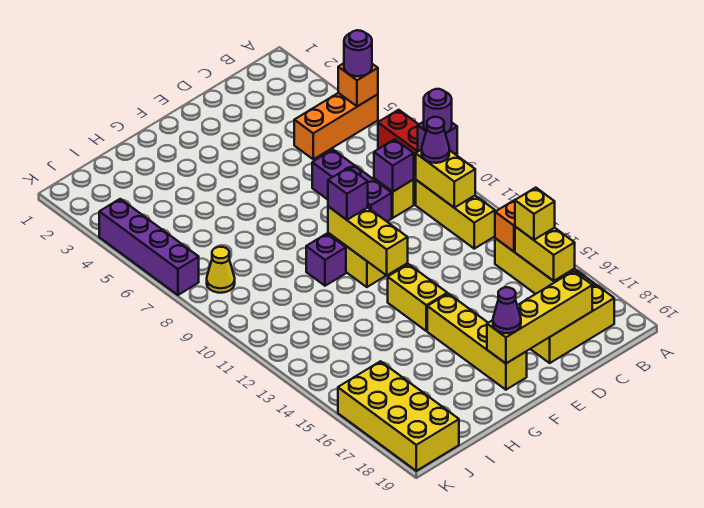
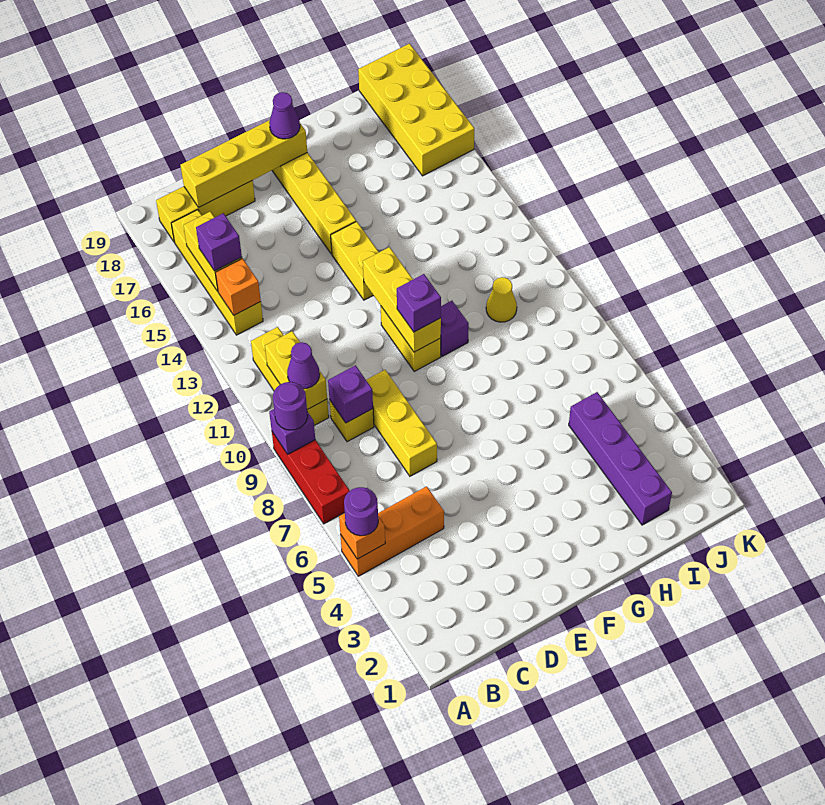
yellow brick B15 level 3 -> purple brick B15 level 3
purple brick D7:D9 level 1 -> yellow brick D7:D9 level 1
yellow cone J8 level 1 -> yellow cone I10 level 1
purple brick K4:K7 level 1 -> purple brick I2:I5 level 1

